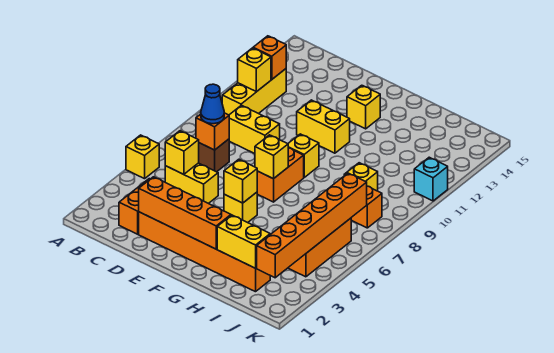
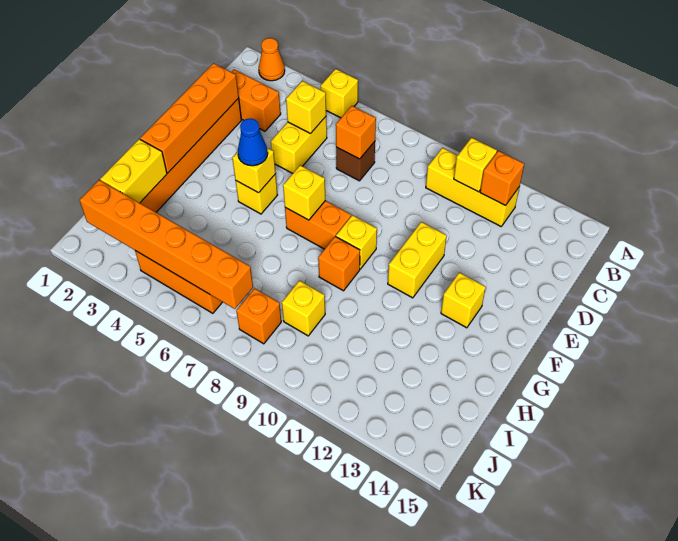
none -> orange cone A2 level 1
blue cone C7 level 3 -> blue cone F5 level 3
yellow brick C9:D9 level 1 -> none
none -> orange brick G9 level 1
cyan brick K11 level 1 -> none

